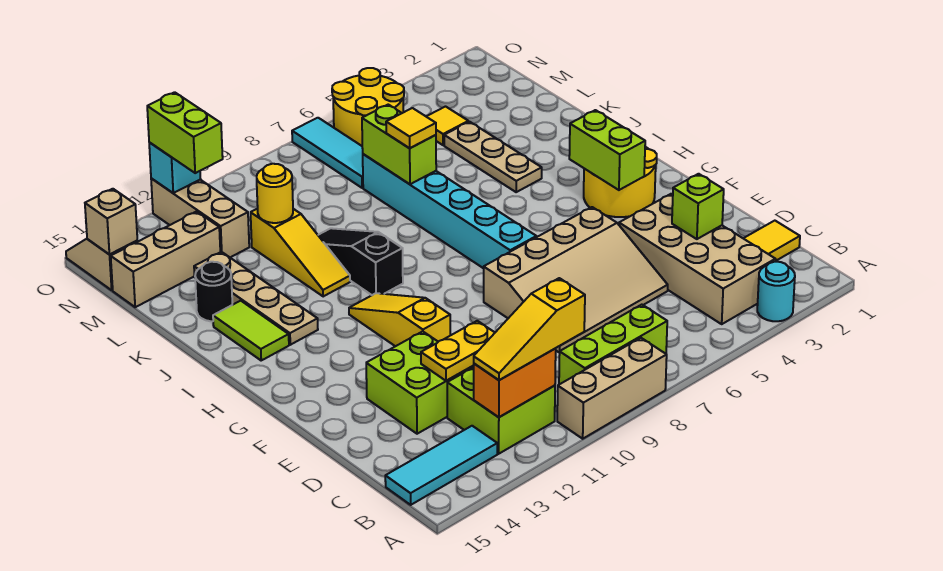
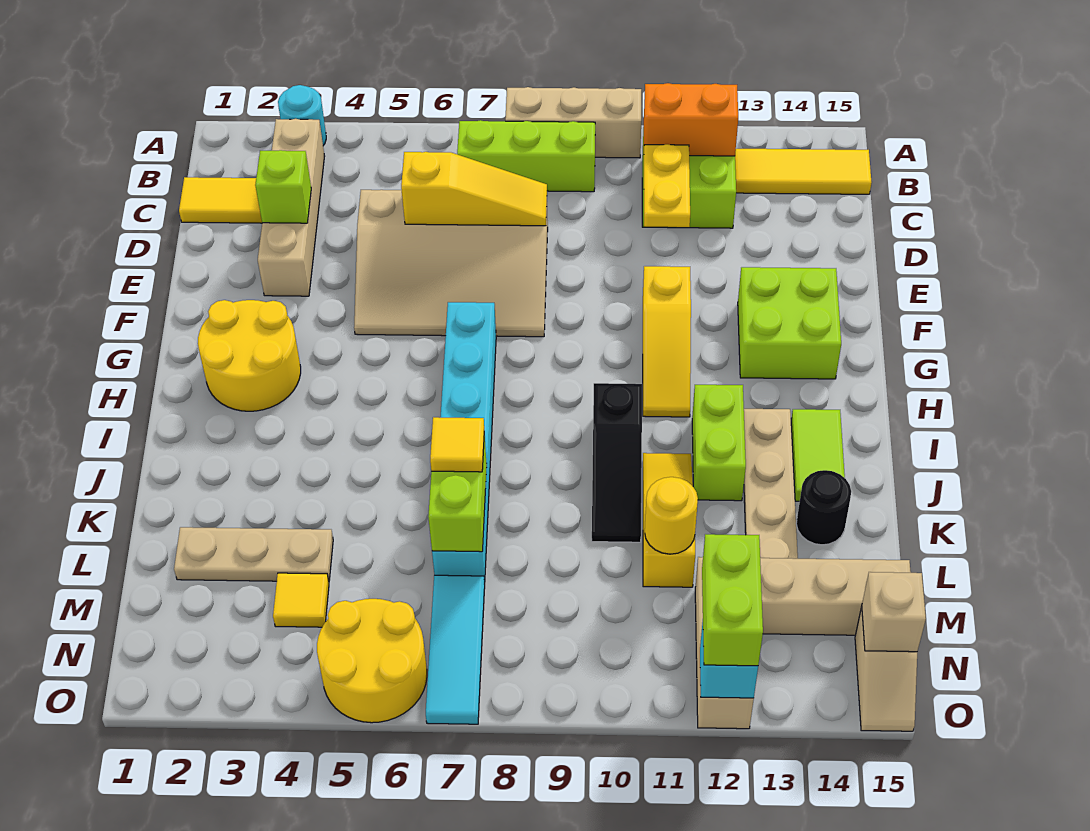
tan brick B3:E4 level 1 -> tan brick B3:E3 level 1
yellow slope B10:B12 level 3 top 10 -> yellow slope D6:D8 level 2 top 6
cyan tile B13:B15 level 1 -> yellow tile B13:B15 level 1
tan slope D5:F8 level 1 top F -> tan slope D5:F8 level 1 top D
yellow plate D11:D12 level 2 -> yellow plate C11:D11 level 2
lime brick D12:E13 level 1 -> lime brick F13:G14 level 1
lime brick G3:H3 level 2 -> lime brick I12:J12 level 1
tan plate J4:L4 level 1 -> tan plate L2:L4 level 1

